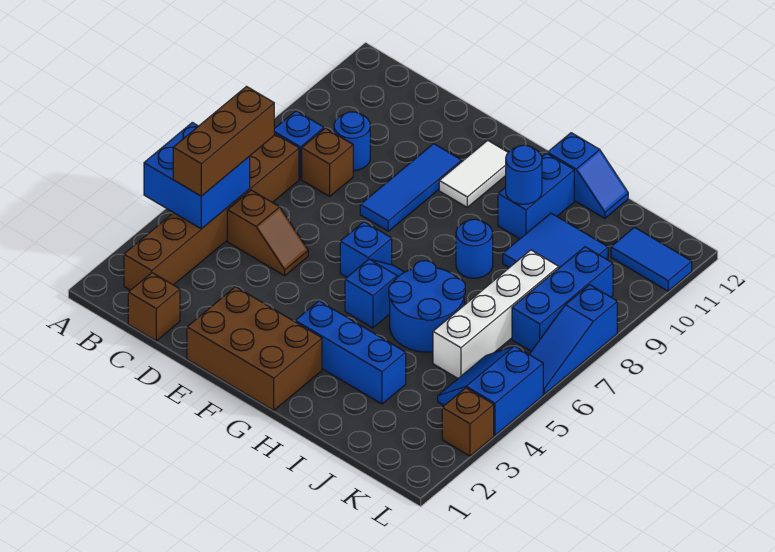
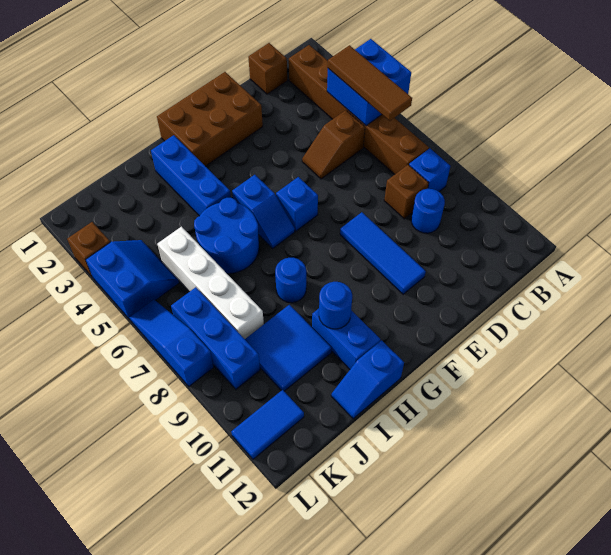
brown brick B4:B6 level 3 -> brown tile B4:B6 level 3
white tile F10:F11 level 1 -> none
blue brick G3:I3 level 1 -> blue brick H2:H4 level 1

